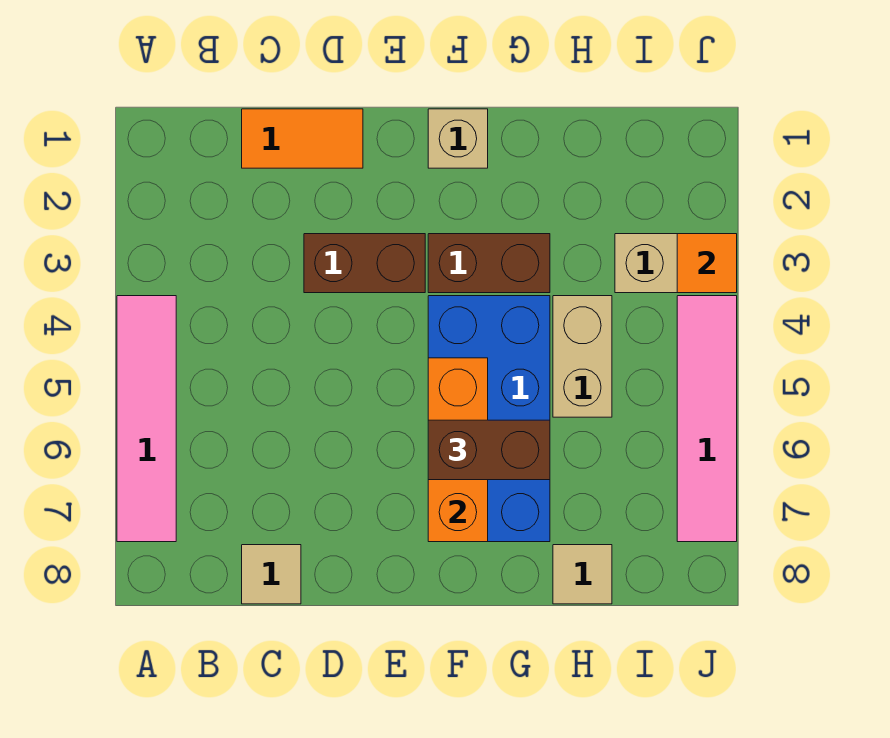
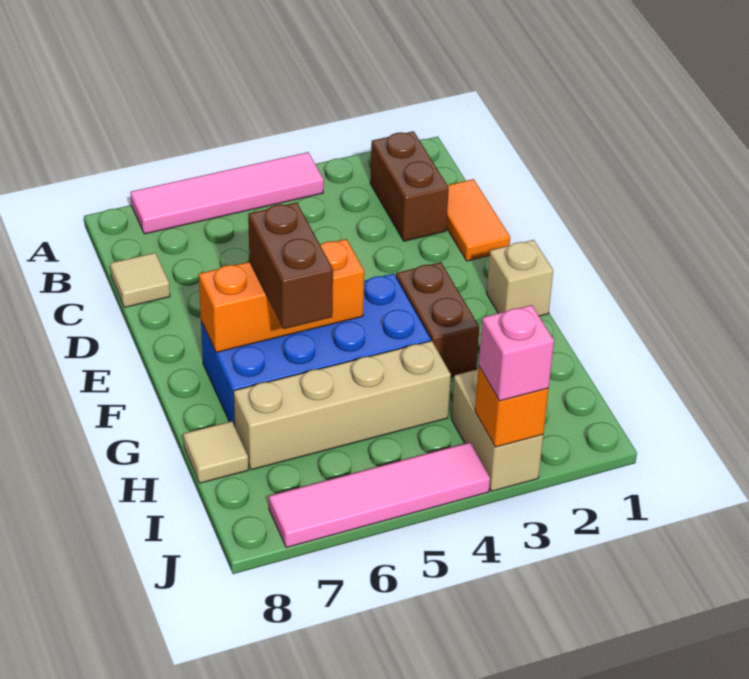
brown brick D3:E3 level 1 -> brown brick B2:C2 level 1
tan brick H4:H5 level 1 -> tan brick H4:H7 level 1
orange tile J3 level 2 -> orange brick J3 level 2
none -> pink brick J3 level 3

